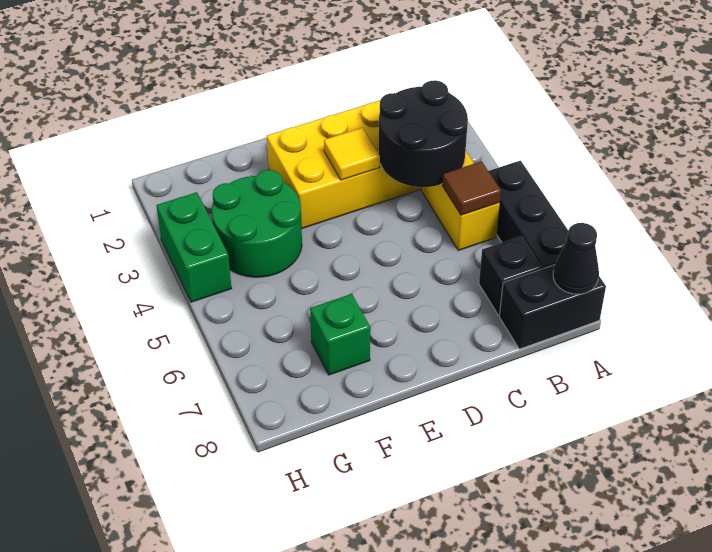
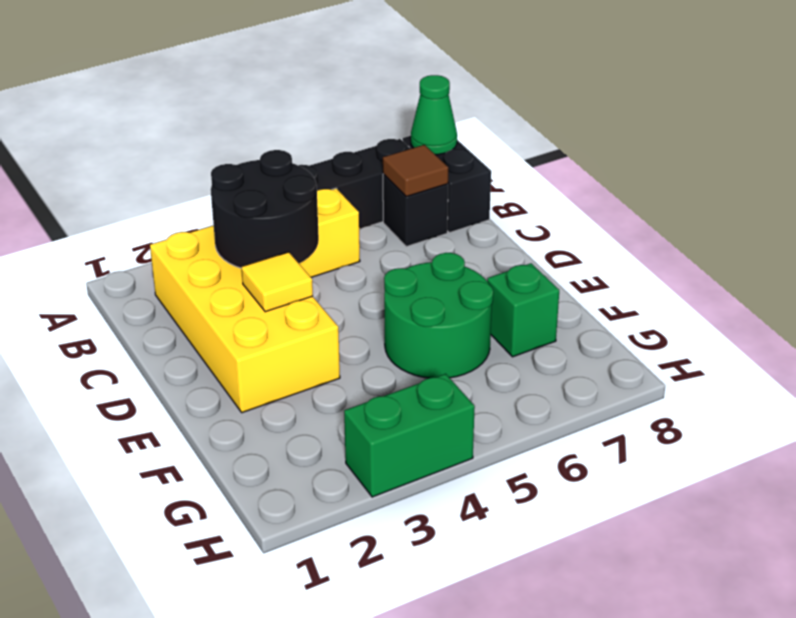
black cone A8 level 2 -> green cone A8 level 2
brown tile B5 level 2 -> brown tile B7 level 2
green round brick F3:G4 level 1 -> green round brick E5:F6 level 1

